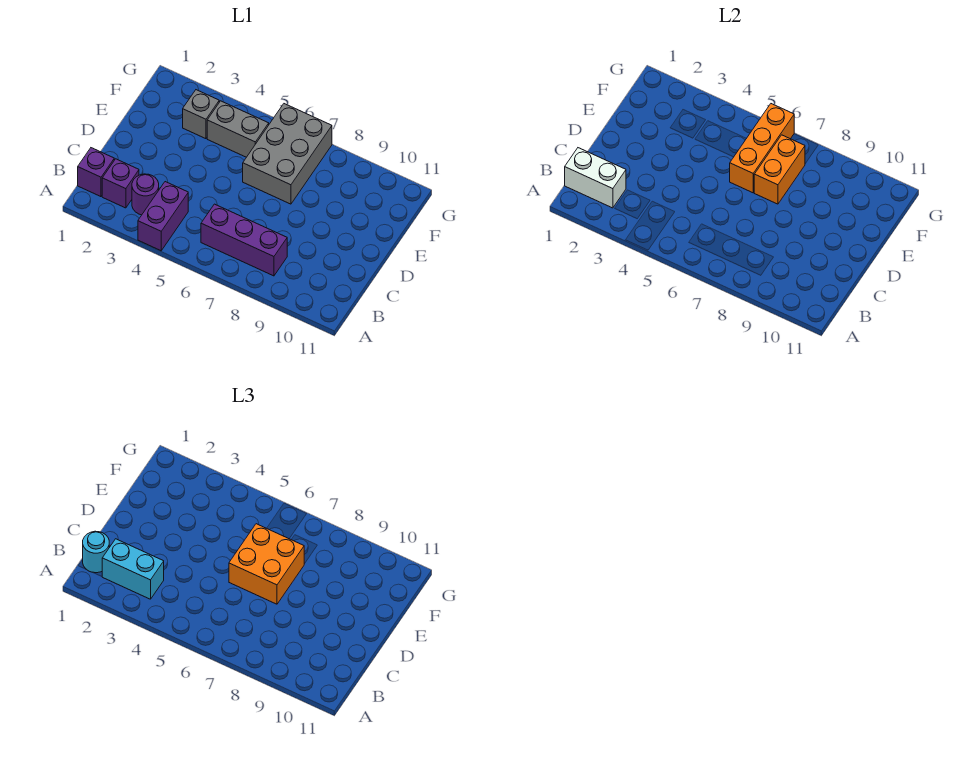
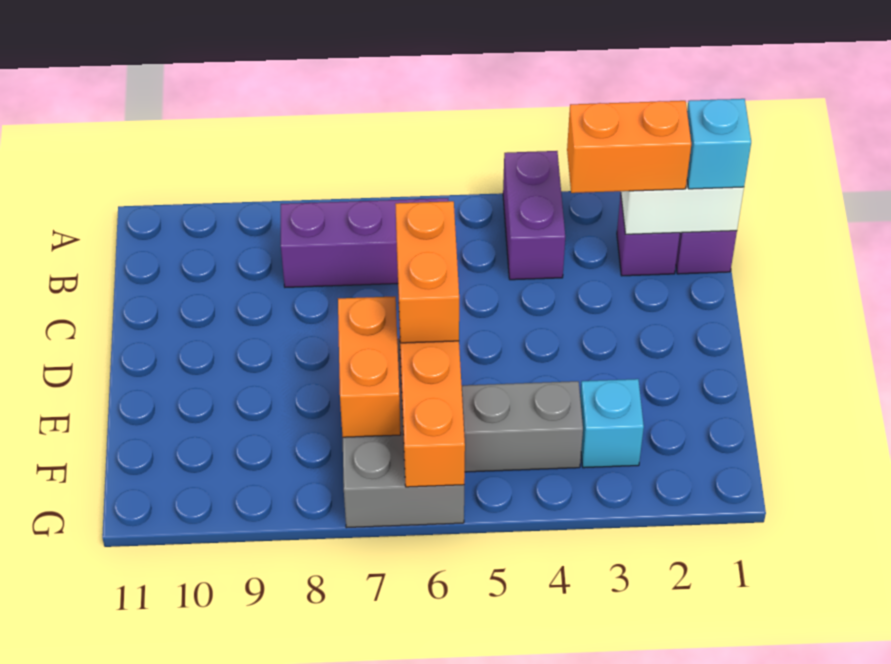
cyan round brick B1 level 3 -> cyan brick B1 level 3
cyan brick B2:B3 level 3 -> orange brick B2:B3 level 3
purple round brick B3 level 1 -> none
orange brick D6:E7 level 3 -> orange brick D6:E6 level 3
grey brick F3 level 1 -> cyan brick F3 level 1

